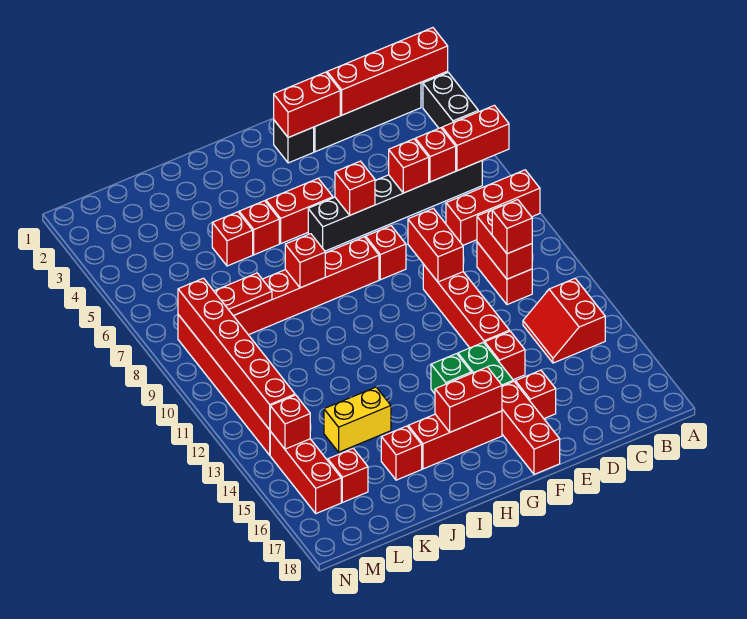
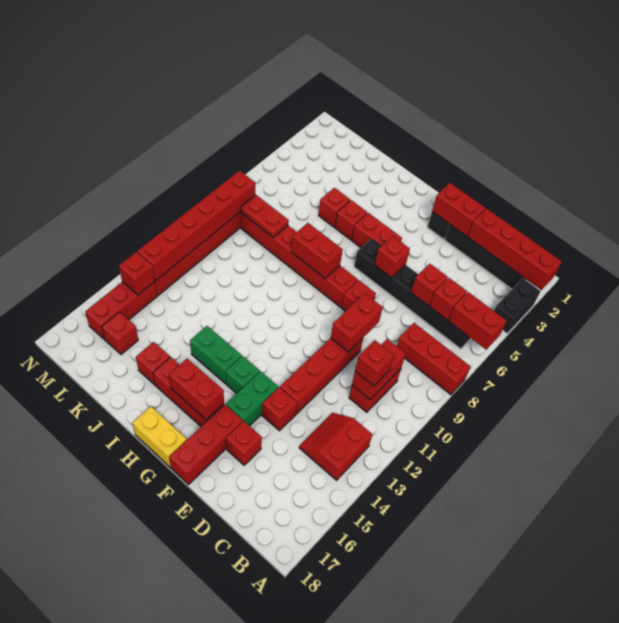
none -> green brick H14:I14 level 1
red brick I8 level 2 -> red brick H8:I8 level 2
yellow brick J14:K14 level 1 -> yellow brick G18:H18 level 1

